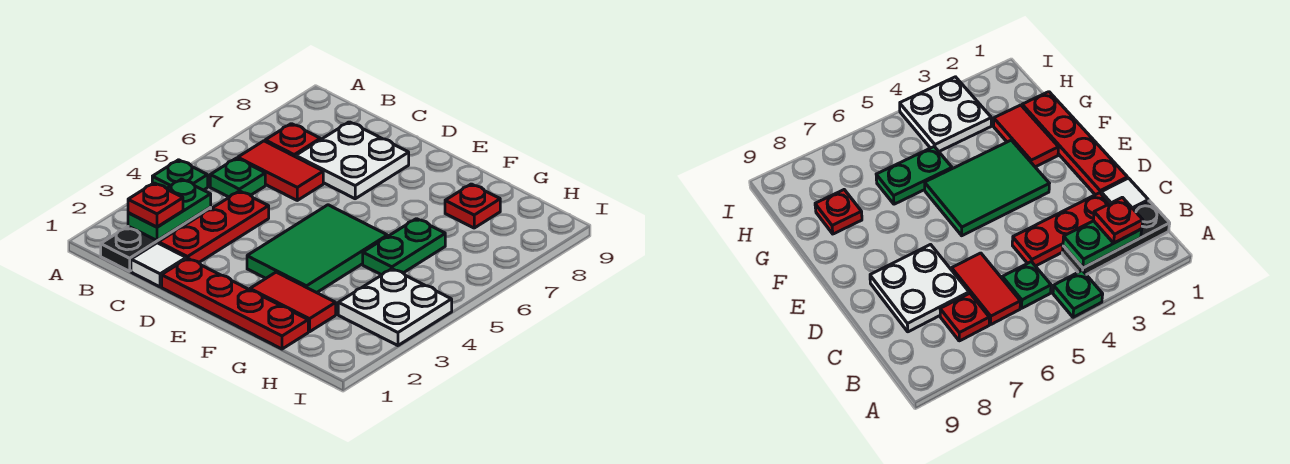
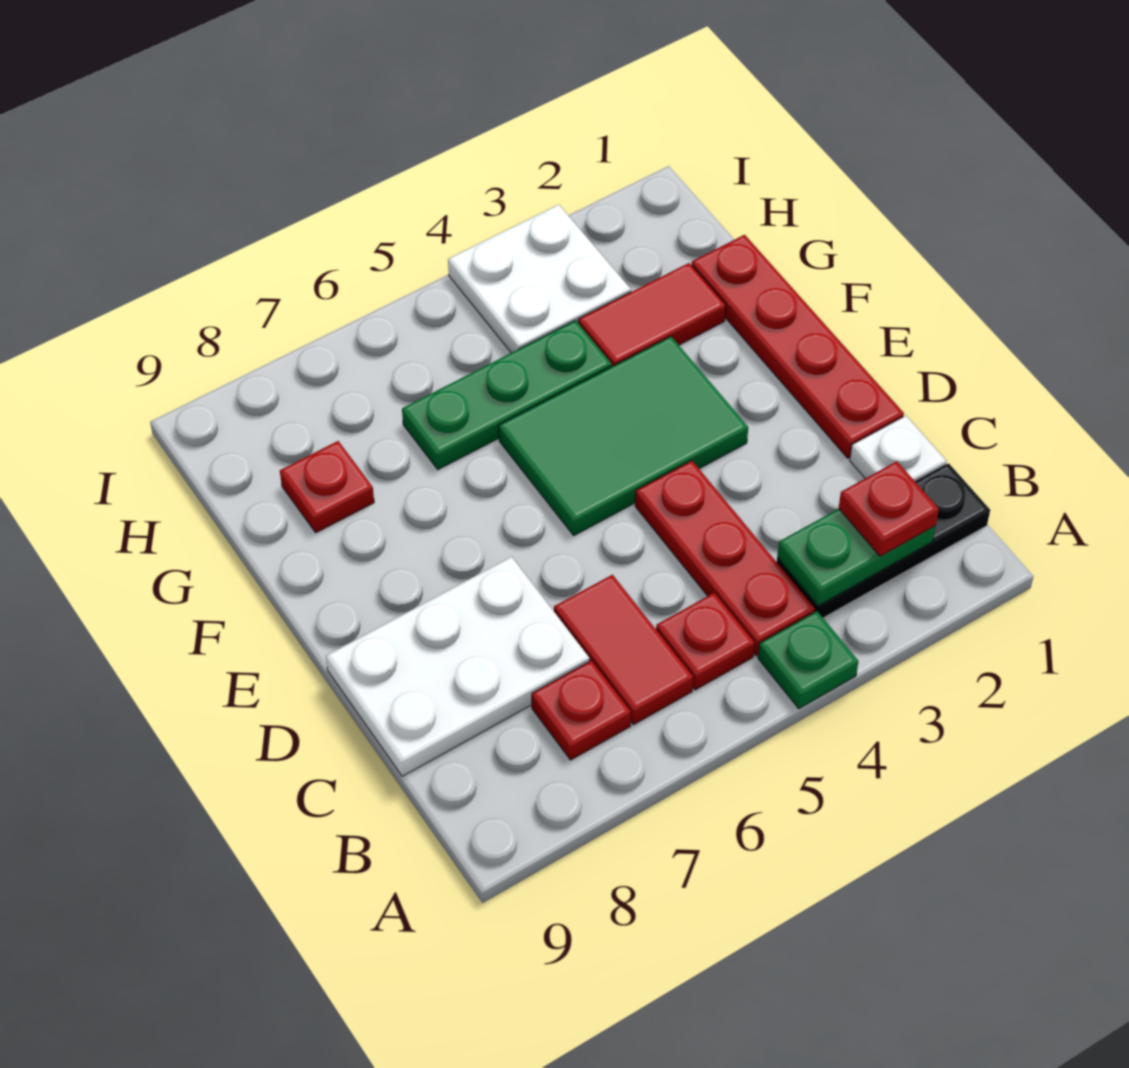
green plate B5 level 1 -> red plate B5 level 1
white tile C1 level 1 -> white plate C1 level 1
red plate C2:C4 level 1 -> red plate B4:D4 level 1
white plate C7:D8 level 1 -> white plate C7:D9 level 1
red tile F2:G2 level 1 -> red tile G2:G3 level 1
green plate G5:G6 level 1 -> green plate G4:G6 level 1

